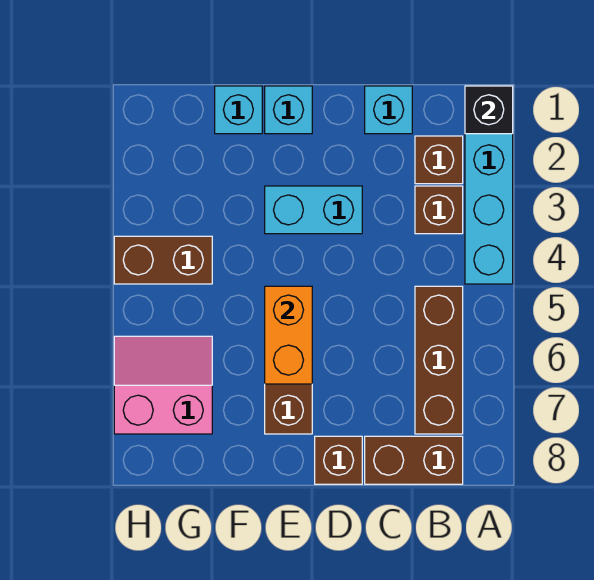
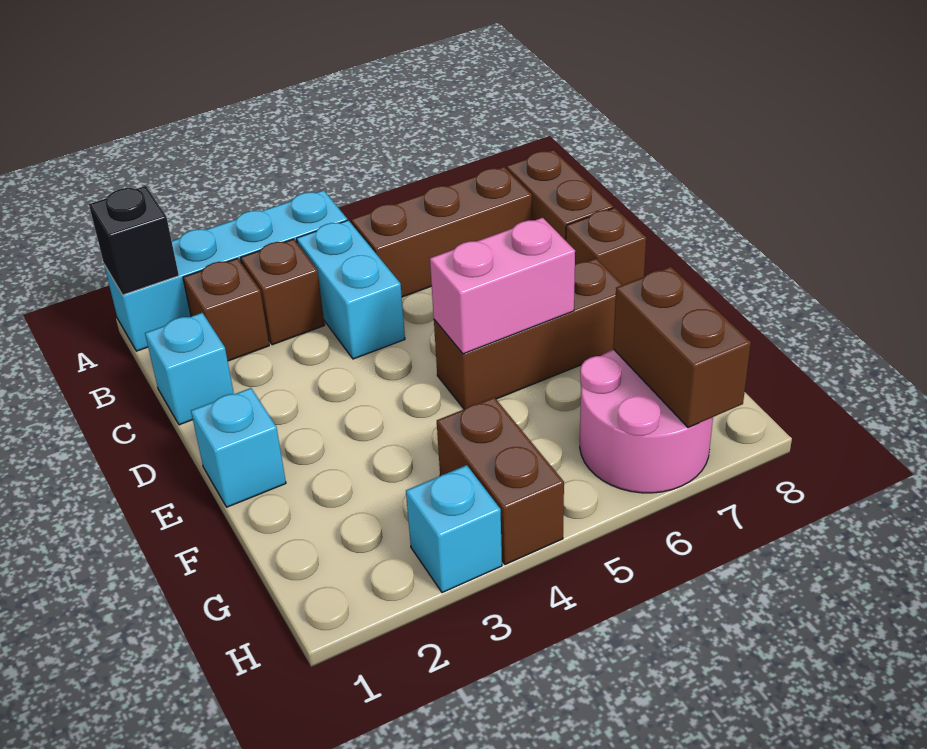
cyan brick D3:E3 level 1 -> cyan brick B4:C4 level 1
orange brick E5:E6 level 2 -> pink brick E5:E6 level 2
cyan brick F1 level 1 -> cyan brick H3 level 1
pink slope G6:H7 level 1 top 7 -> pink round brick G6:H7 level 1
none -> brown brick G7:H7 level 2

